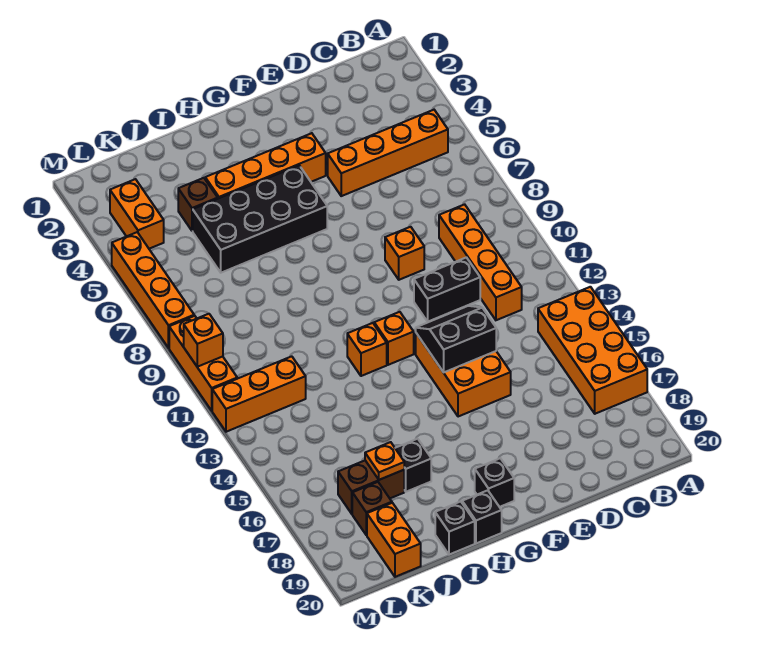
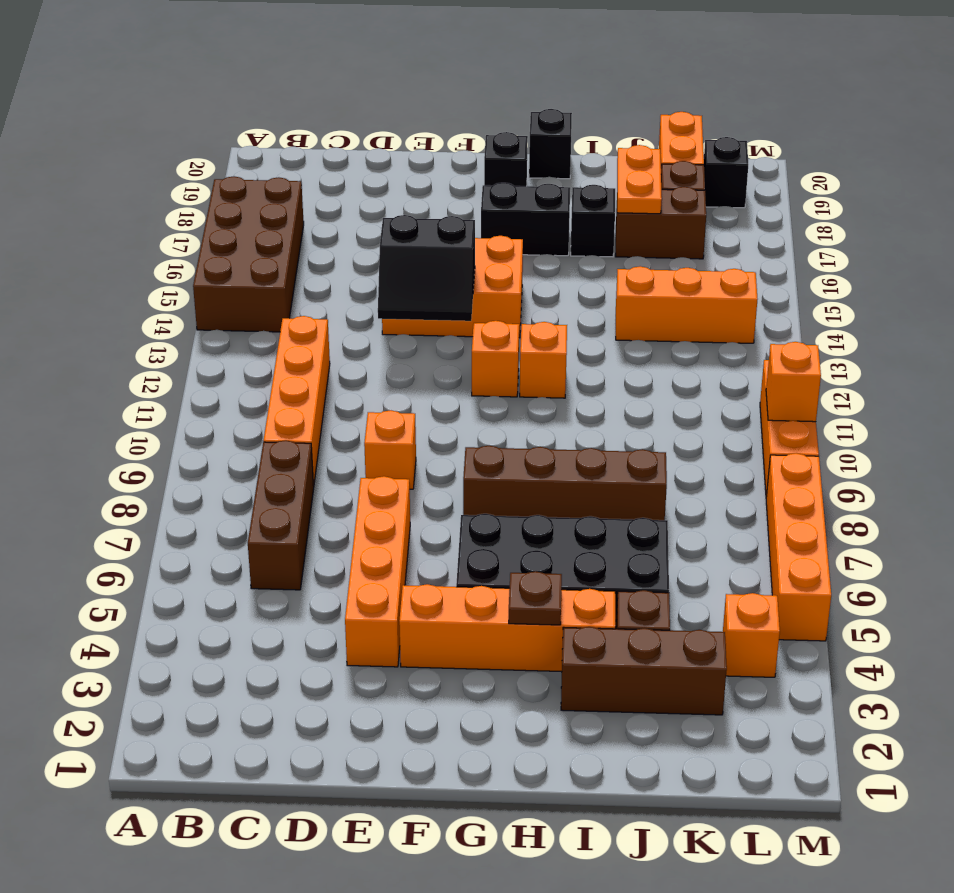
orange brick A14:B17 level 1 -> brown brick A14:B17 level 1
orange brick B5:E5 level 1 -> orange brick E4:E7 level 1
none -> brown brick C6:C8 level 1
black brick D11:E11 level 1 -> black brick G17:H17 level 1
orange brick E13:F15 level 1 -> orange brick E14:G15 level 1
none -> brown brick G8:J8 level 1
none -> brown plate H4 level 2
none -> brown brick I3:K3 level 1
black brick I20 level 1 -> black brick L19 level 1
orange plate J17 level 2 -> orange plate J17:J18 level 2
orange brick K12:M12 level 1 -> orange brick J14:L14 level 1
orange brick L3:L4 level 1 -> orange brick L4 level 1

